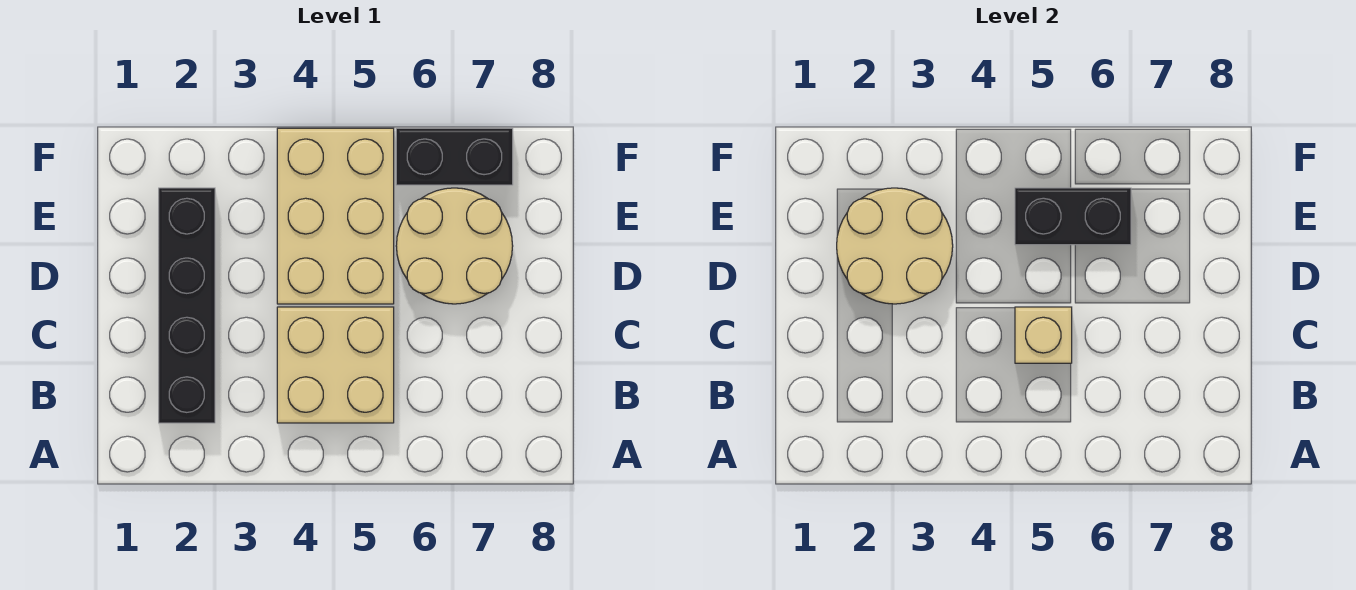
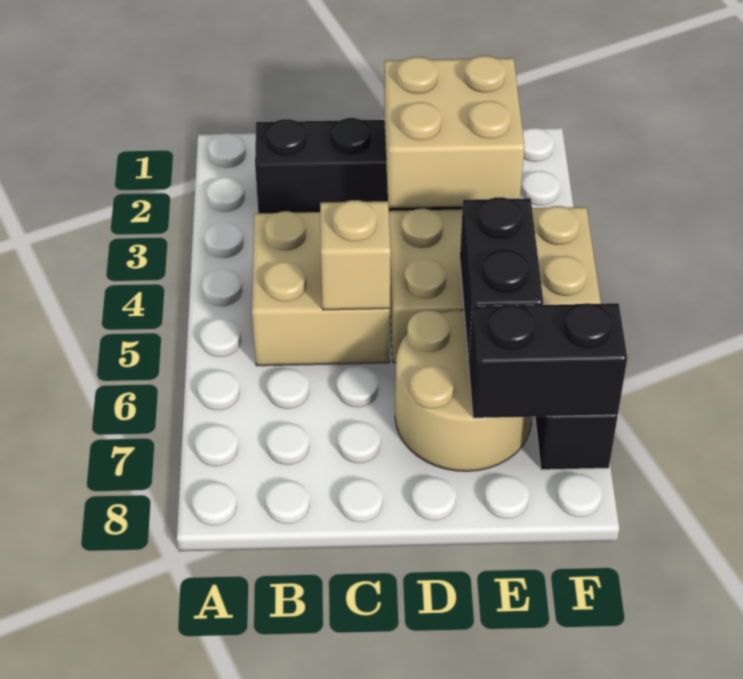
tan round brick D2:E3 level 2 -> tan brick D2:E3 level 2
none -> black brick E7:F7 level 2

